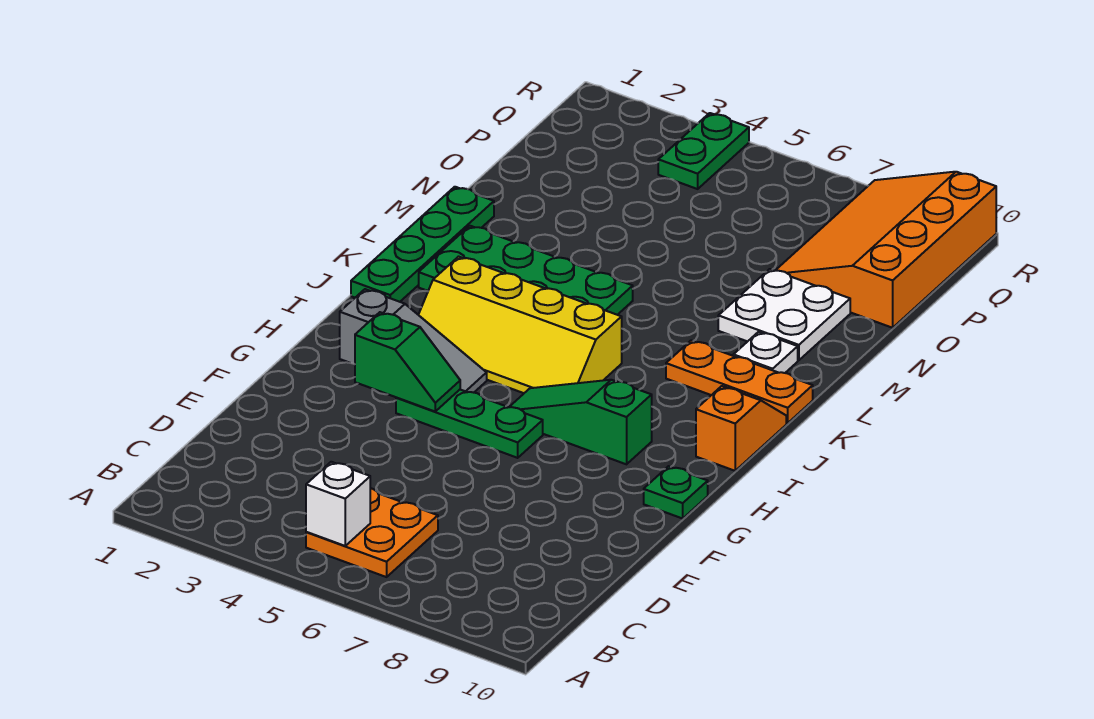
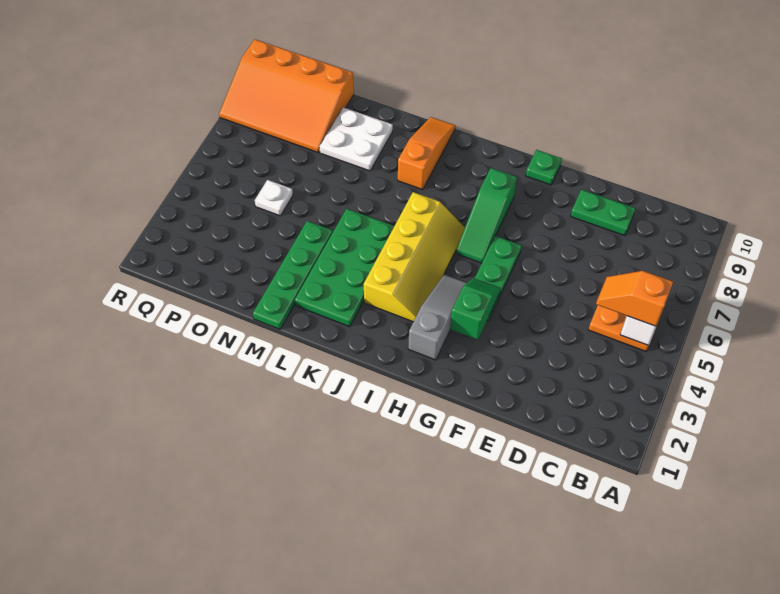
orange slope I10:J10 level 1 top I -> orange slope B5:C5 level 3 top B
green plate J1:M1 level 1 -> green plate M1:M4 level 1
orange plate K8:K10 level 1 -> orange slope K8:K10 level 1 top 8
white plate L9 level 1 -> white plate O5 level 1
green plate Q4:R4 level 1 -> green plate D9:E9 level 1

